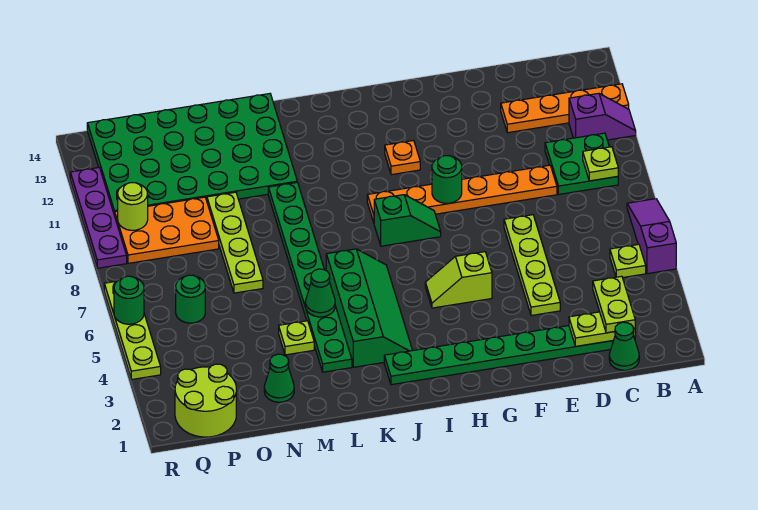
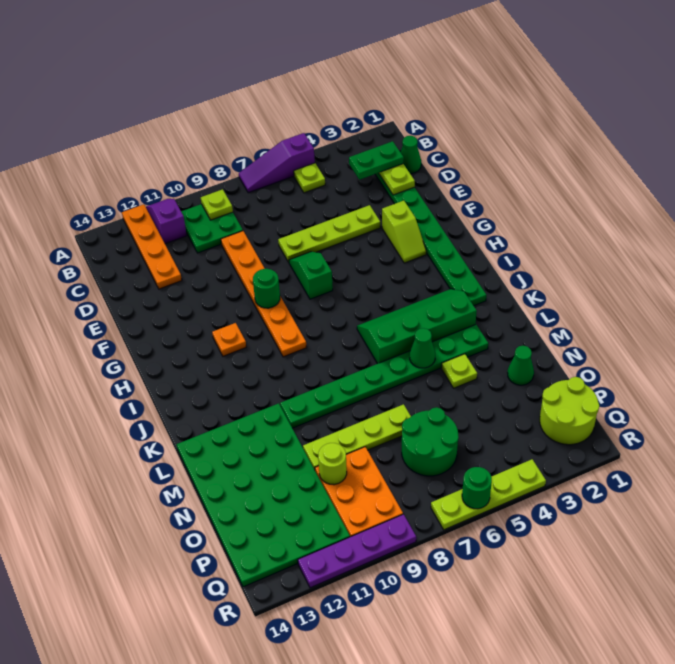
lime plate C2:C3 level 3 -> green plate C2:C3 level 3
lime slope G5:H5 level 1 top G -> lime slope F3:G3 level 1 top F
green slope H8:I8 level 1 top I -> green slope F7:G7 level 1 top G
green round brick P6 level 1 -> green round brick O6:P7 level 1
lime round brick Q10 level 2 -> lime round brick O10 level 2

